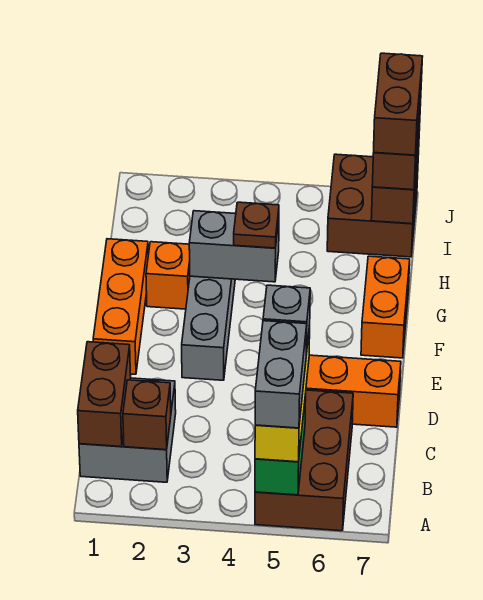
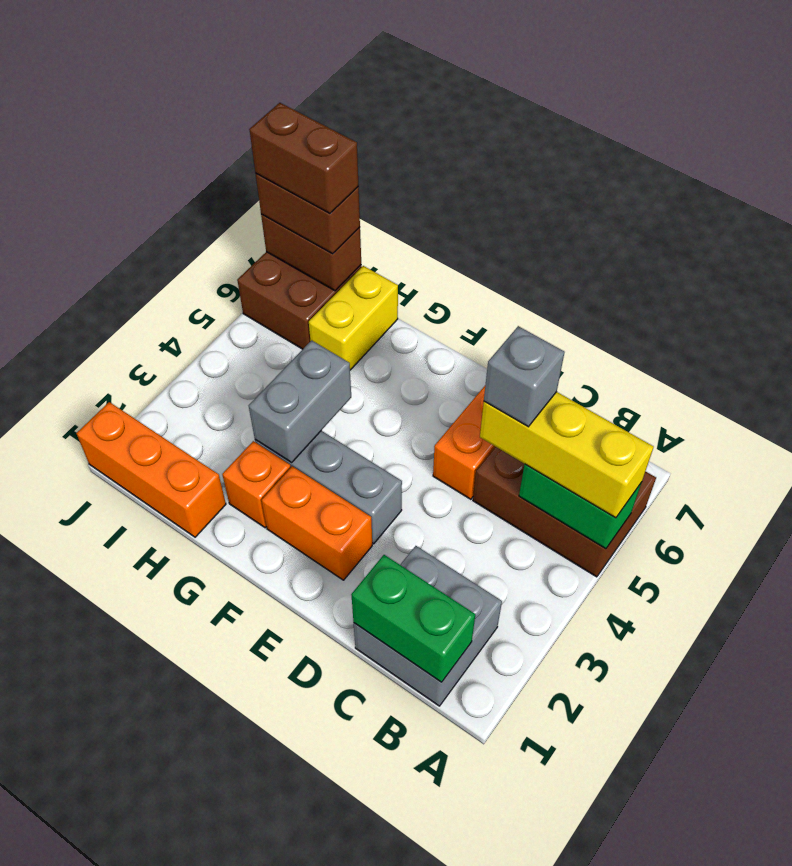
grey brick A5:B5 level 4 -> none
brown brick B1:C1 level 2 -> green brick B1:C1 level 2
brown brick B2 level 2 -> none
orange brick E1:G1 level 1 -> orange brick H1:J1 level 1
orange brick F7:G7 level 1 -> orange brick E2:F2 level 1
brown plate G4 level 3 -> none
none -> yellow brick H6:H7 level 1

